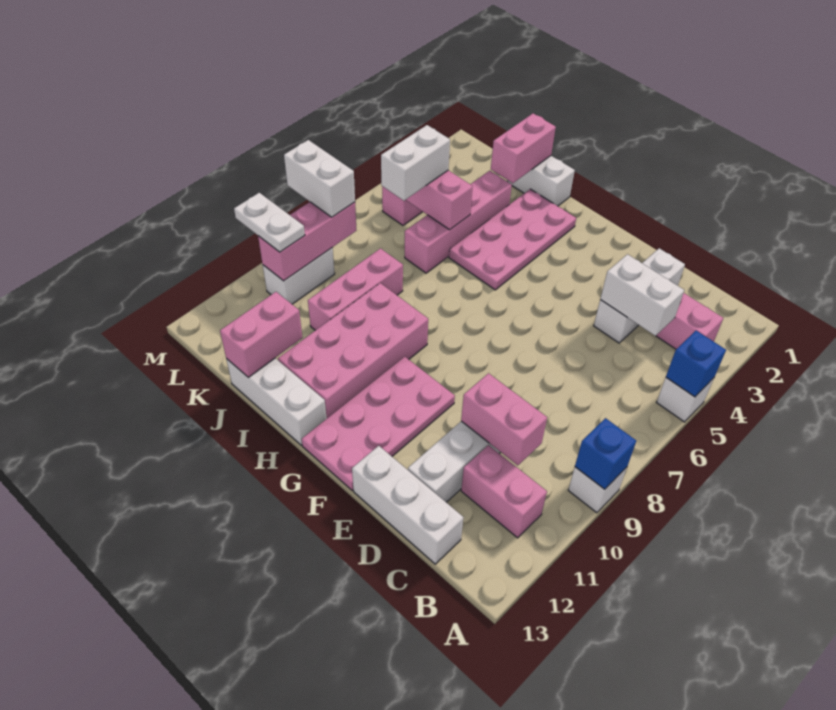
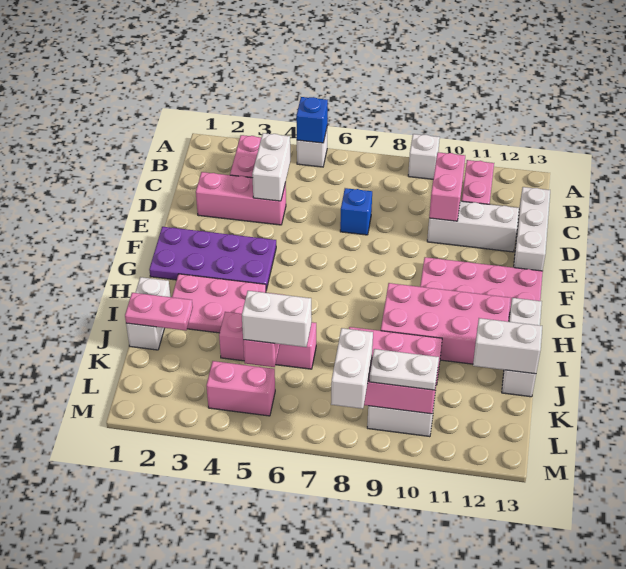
blue brick A9 level 2 -> blue brick D7 level 1
white brick D2:D4 level 1 -> pink brick D2:D4 level 1
none -> purple plate F1:G4 level 1
pink plate H2:I5 level 1 -> pink plate H2:I4 level 1
pink brick J1:J2 level 2 -> pink plate J1:J2 level 2
pink brick J3:J6 level 1 -> pink brick J4:J6 level 1
pink brick J12:J13 level 2 -> white brick J12:J13 level 2
white plate L10:M10 level 3 -> white plate L9:L10 level 3

